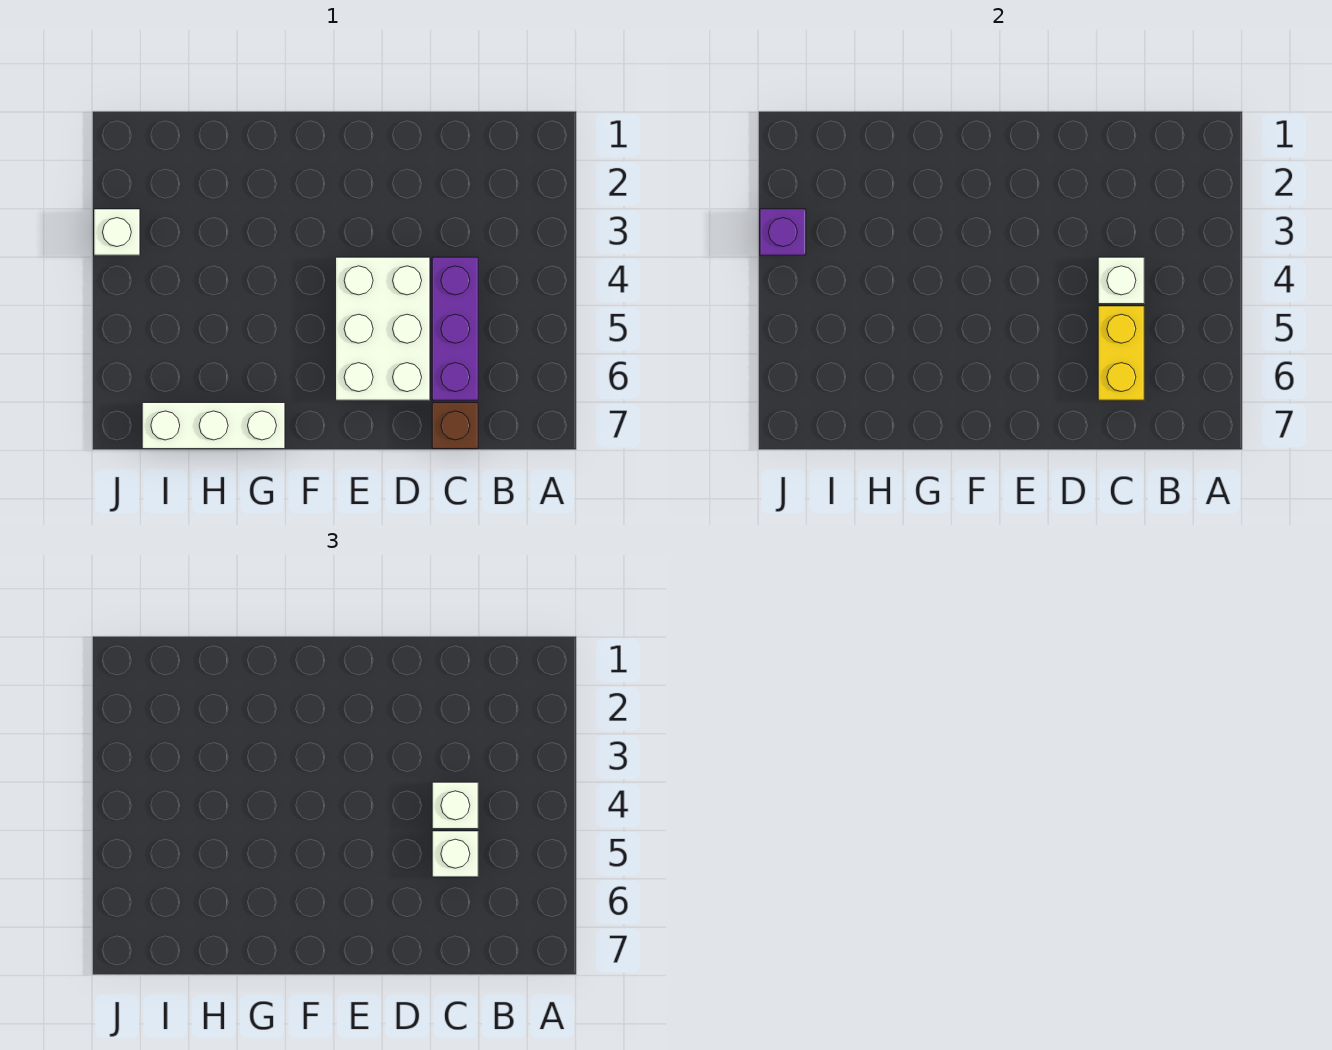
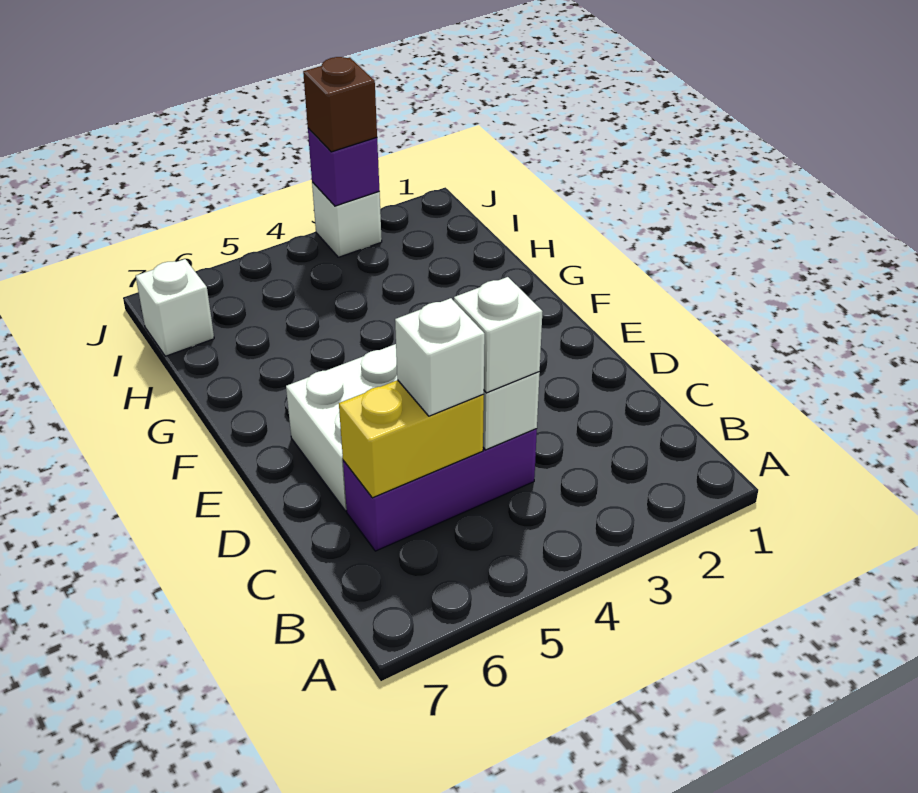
brown brick C7 level 1 -> brown brick J3 level 3
white brick G7:I7 level 1 -> white brick I7 level 1

